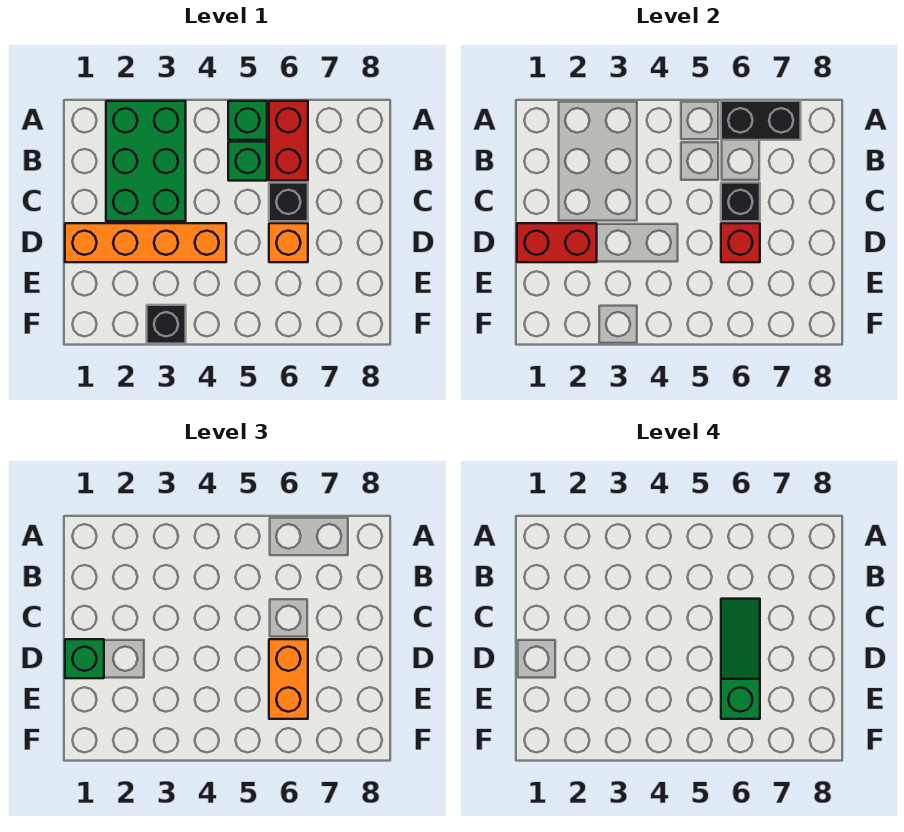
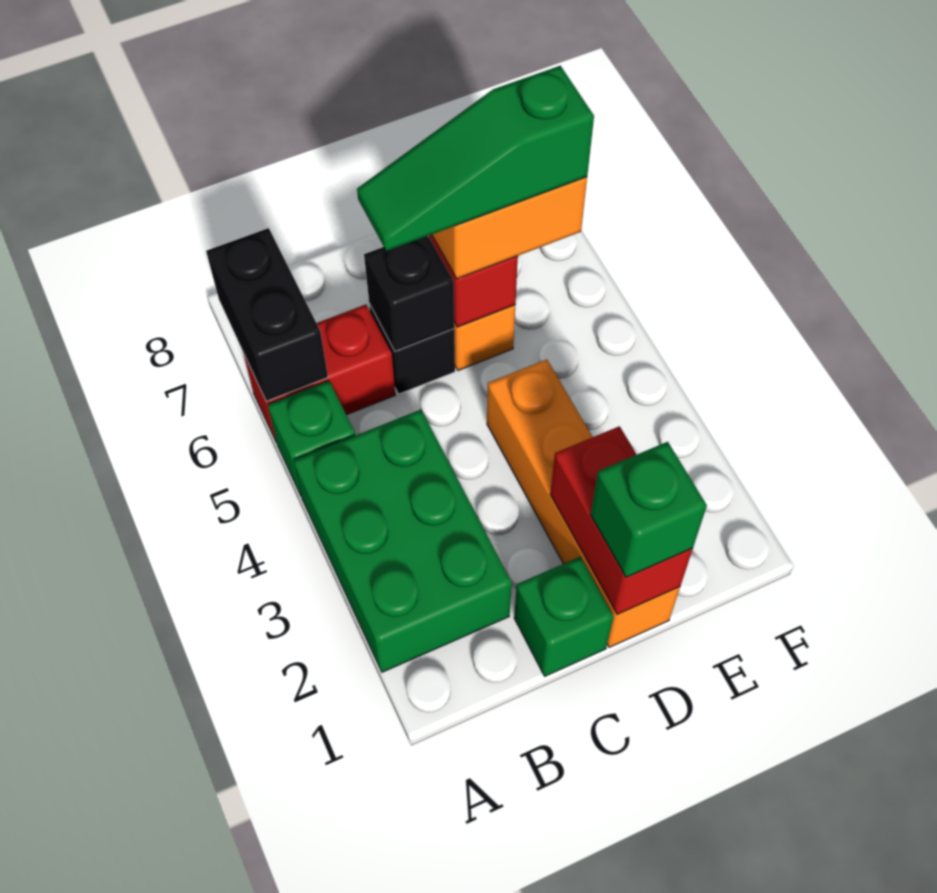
green brick A2:C3 level 1 -> green brick A2:B4 level 1
green brick B5 level 1 -> green brick C1 level 1
black brick F3 level 1 -> none

